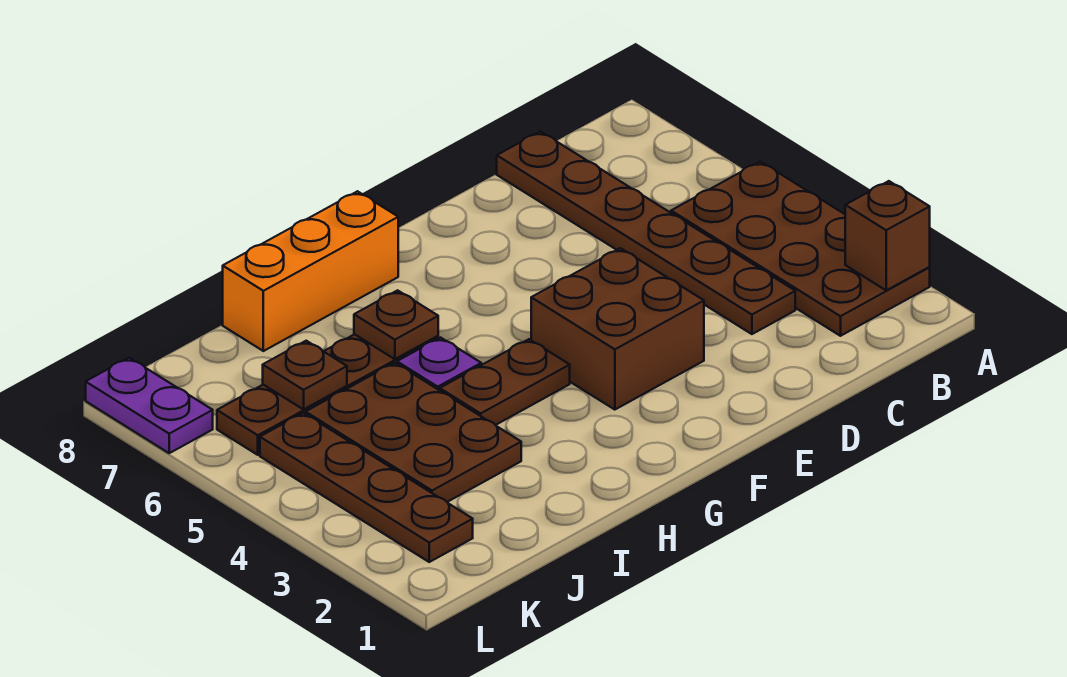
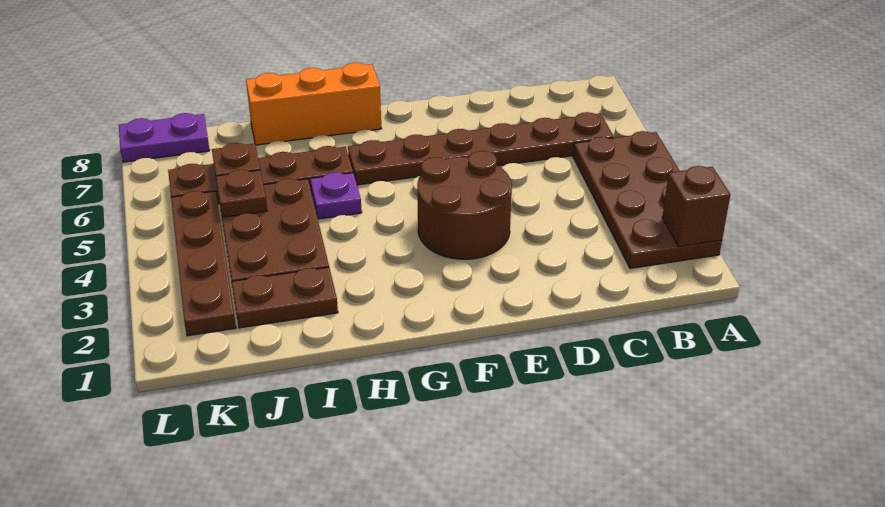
brown plate C3:C8 level 1 -> brown plate B6:G6 level 1
brown brick E3:F4 level 1 -> brown round brick E3:F4 level 1
brown plate G4:H4 level 1 -> brown plate I2:J2 level 1
brown plate H6 level 2 -> brown plate J5 level 2
purple plate L7:L8 level 1 -> purple plate K8:L8 level 1

